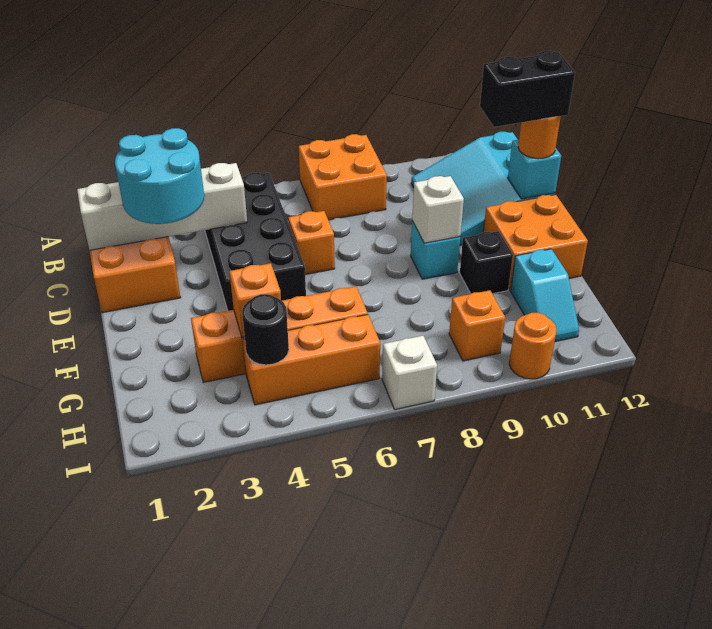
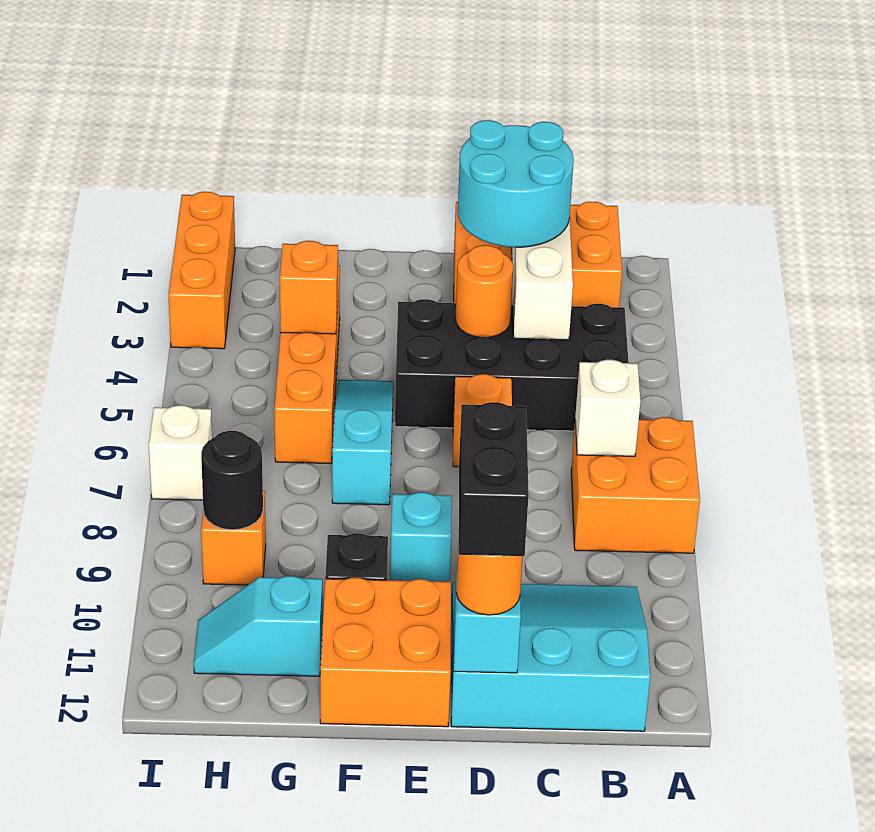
white brick E9 level 2 -> white brick B7 level 2
none -> cyan slope F5:F7 level 1 top 7
orange brick H4:H6 level 1 -> orange brick I1:I3 level 1
black round brick H4 level 2 -> black round brick H9 level 2
orange round brick I10 level 1 -> orange round brick D4 level 2

